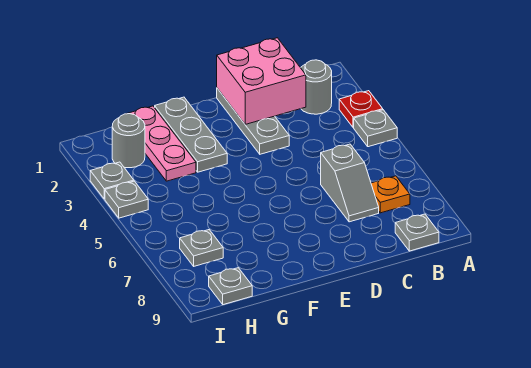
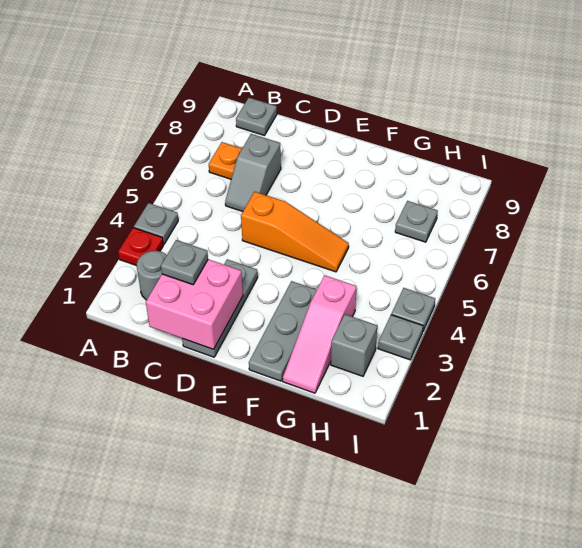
grey slope C6:C7 level 1 top 6 -> grey slope C6:C7 level 1 top 7
none -> orange slope D5:F5 level 1 top D
pink plate G1:G3 level 1 -> pink slope G1:G3 level 1 top 3
grey round brick H2 level 1 -> grey brick H2 level 1
grey plate H9 level 1 -> grey plate C2 level 3

